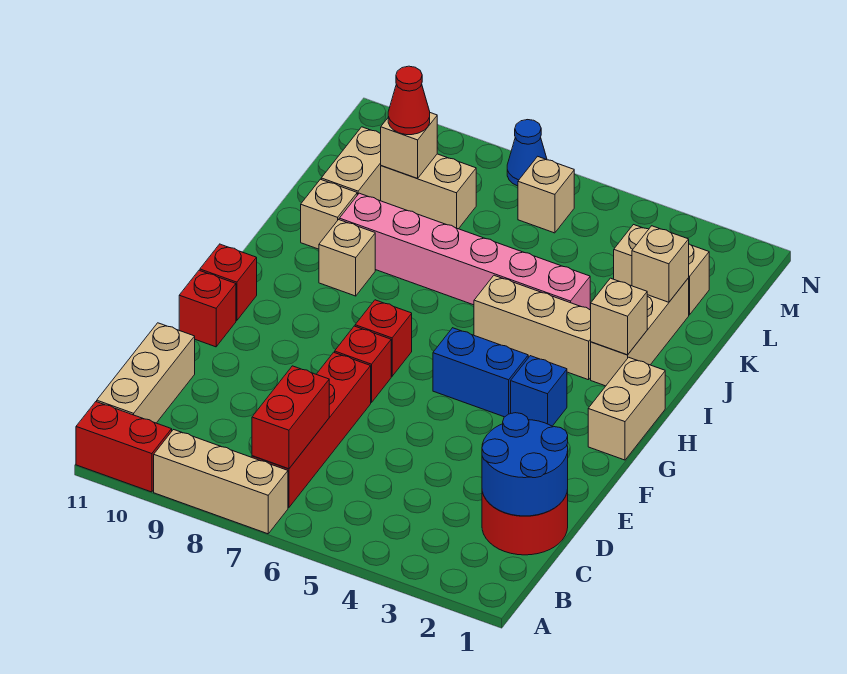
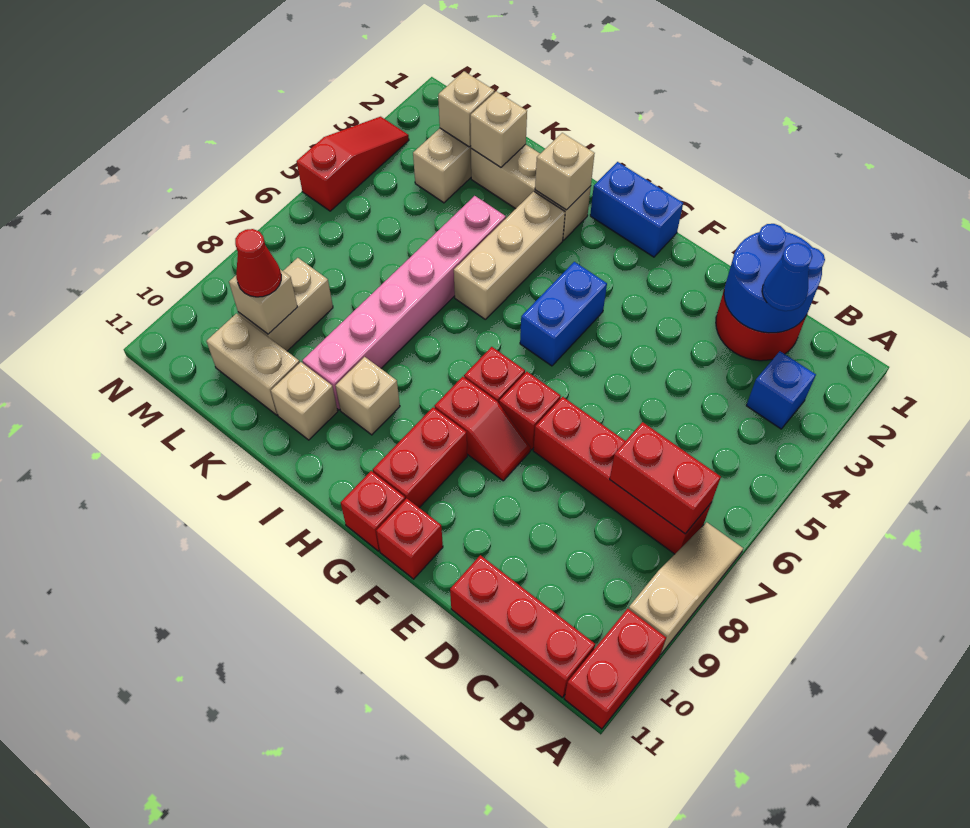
tan brick A7:A9 level 1 -> tan slope A7:A9 level 1 top 9
tan brick B11:D11 level 1 -> red brick B11:D11 level 1
none -> red slope F8:G8 level 1 top G
tan brick G1:H1 level 1 -> blue brick G1:H1 level 1
blue brick G3 level 1 -> blue brick B3 level 1
none -> red brick G9:G10 level 1
tan brick M6 level 1 -> tan brick L2 level 2
none -> red slope N3:N5 level 1 top 5
blue cone N7 level 1 -> blue cone C2 level 3

